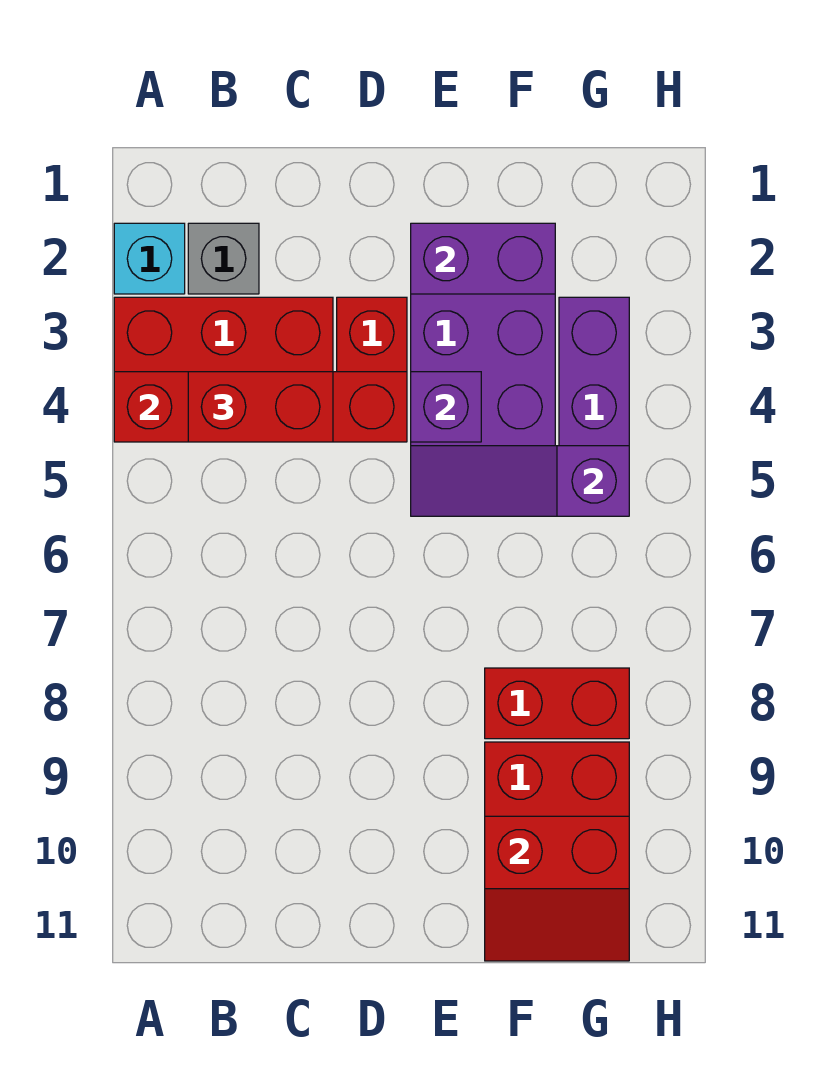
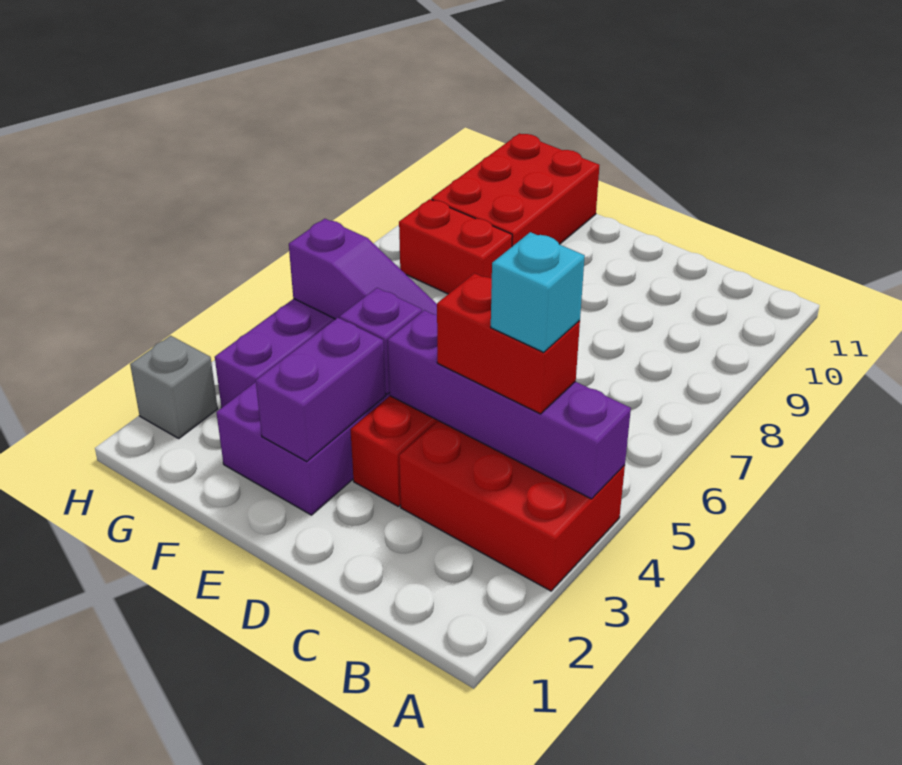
cyan brick A2 level 1 -> cyan brick B4 level 4
red brick A4:D4 level 2 -> purple brick A4:D4 level 2
grey brick B2 level 1 -> grey brick H2 level 1
purple brick E2:F2 level 2 -> purple brick E2:E3 level 2
red slope F10:G11 level 2 top 10 -> none

